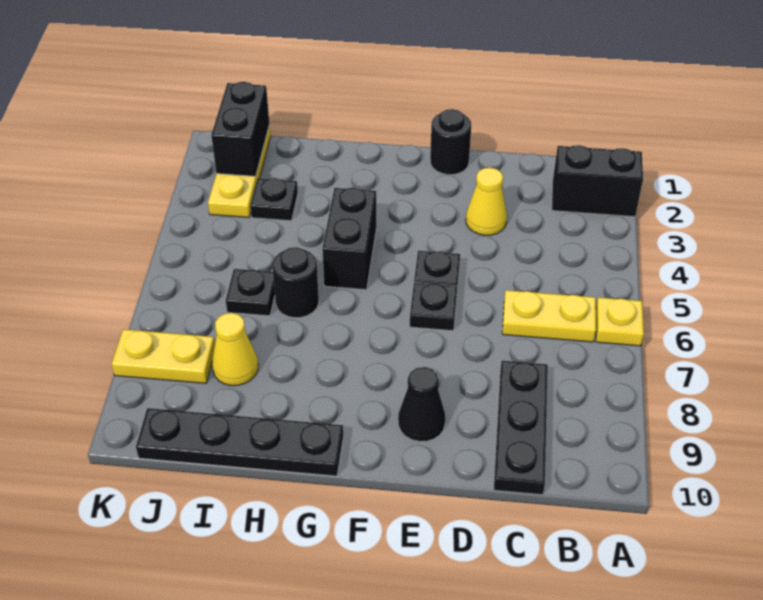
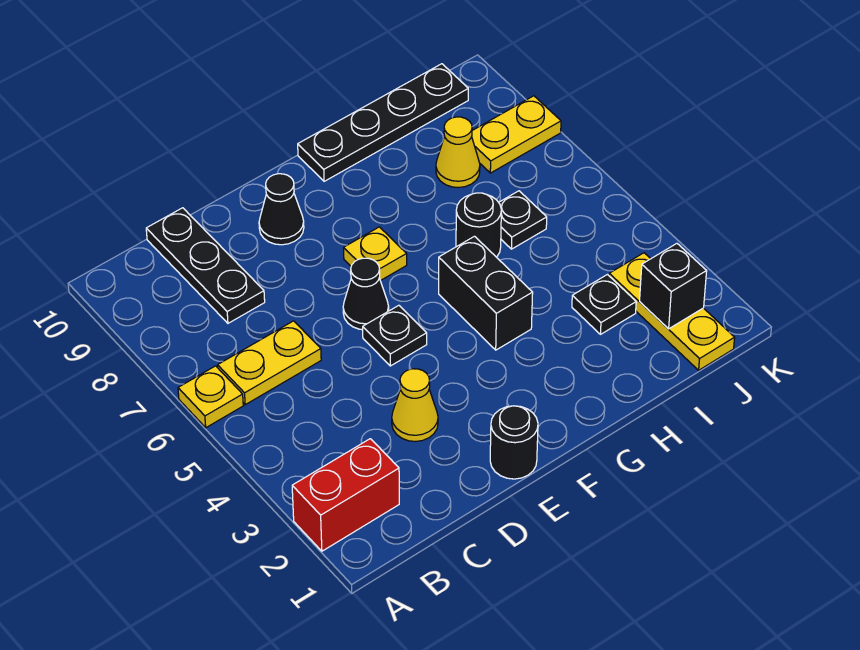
black brick A2:B2 level 1 -> red brick A2:B2 level 1
black plate E6 level 1 -> black cone E6 level 1
none -> yellow plate F7 level 1
black brick J1:J2 level 2 -> black brick J2 level 2

